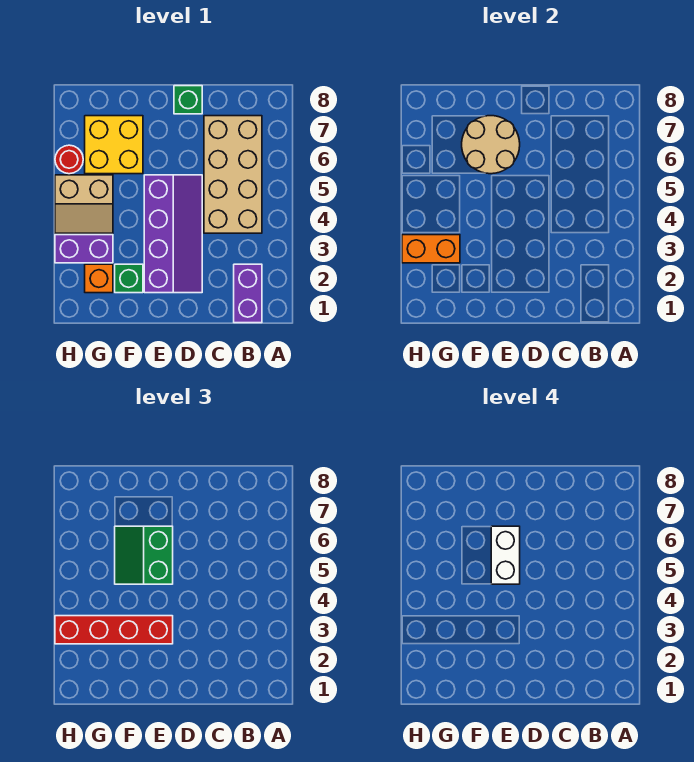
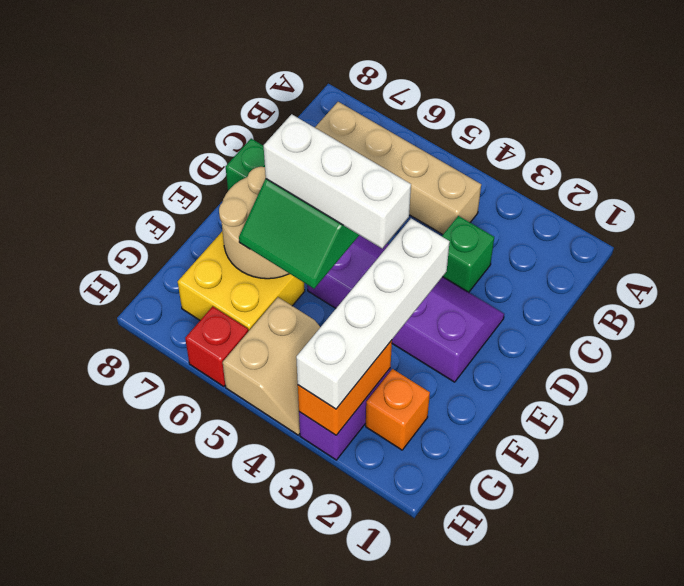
purple brick B1:B2 level 1 -> none
tan brick B4:C7 level 1 -> tan brick B4:B7 level 1
red brick E3:H3 level 3 -> white brick E3:H3 level 3
white brick E5:E6 level 4 -> white brick E4:E6 level 4
green brick F2 level 1 -> green brick C3 level 1
red round brick H6 level 1 -> red brick H6 level 1

